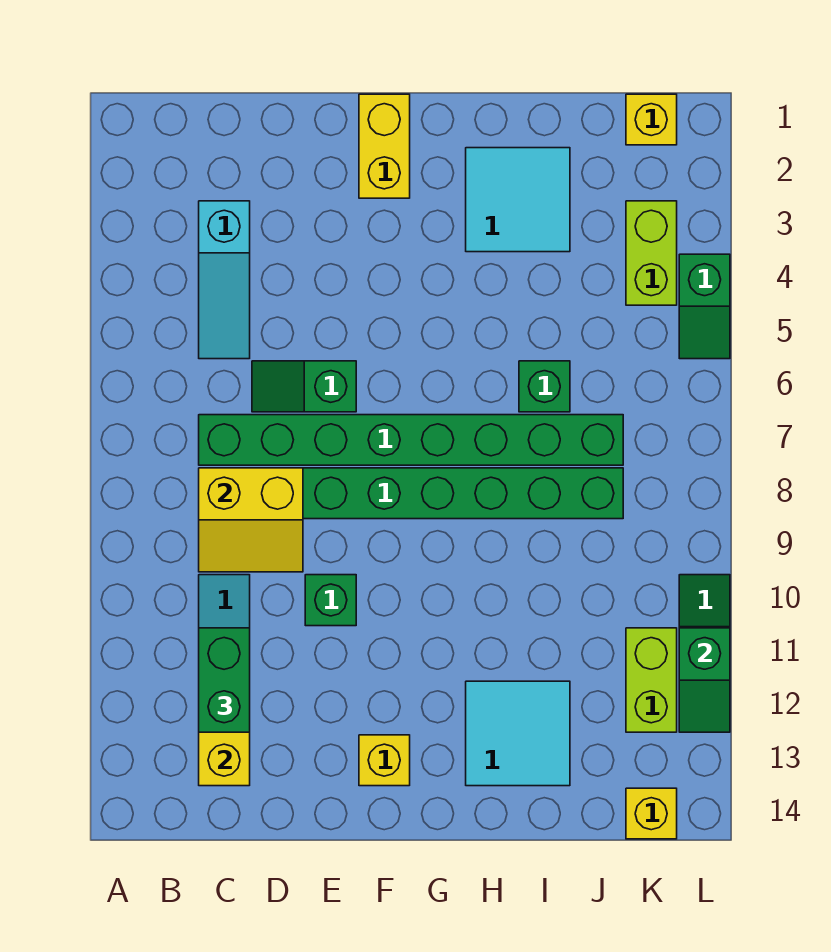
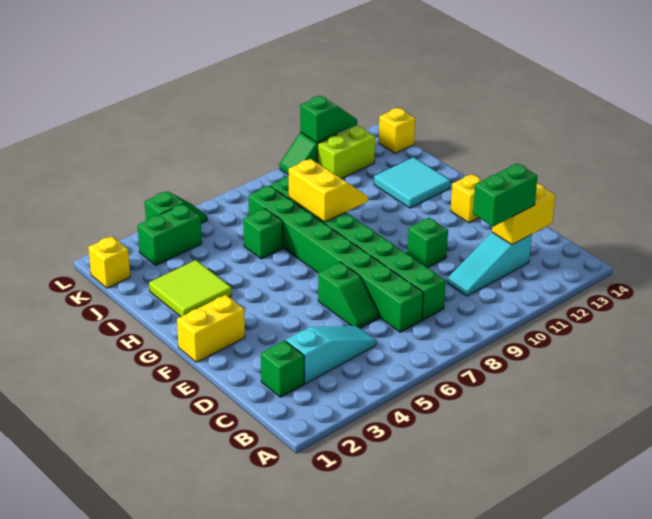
none -> green brick C2 level 1
yellow slope C8:D9 level 2 top 8 -> yellow slope H8:I9 level 2 top 8
cyan tile H2:I3 level 1 -> lime tile H2:I3 level 1
lime brick K3:K4 level 1 -> green brick K3:K4 level 1

